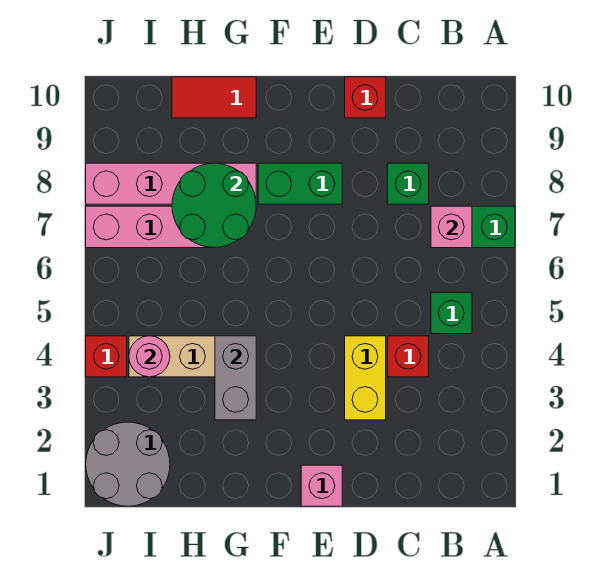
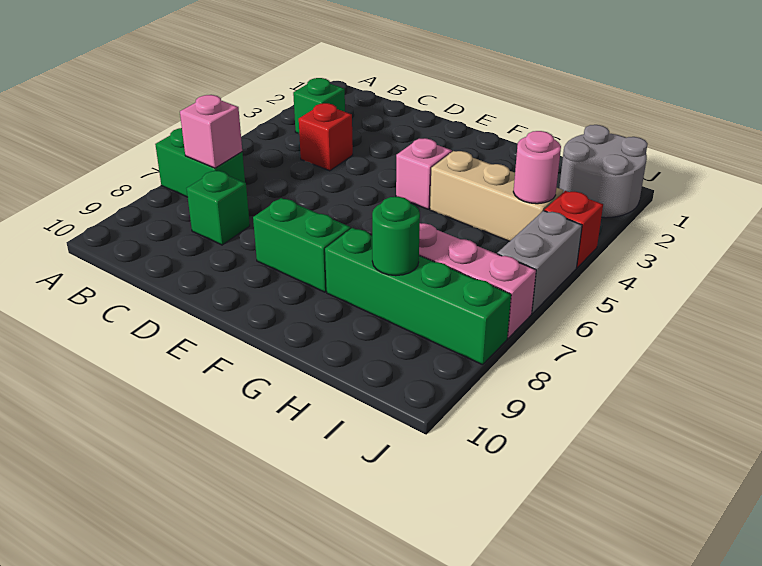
green brick B5 level 1 -> green brick B3 level 1
yellow brick D3:D4 level 1 -> none
red brick D10 level 1 -> none
pink brick E1 level 1 -> pink brick F4 level 1
grey brick G3:G4 level 2 -> grey brick J5:J6 level 1
green round brick G7:H8 level 2 -> green round brick H8 level 2
pink brick G8:J8 level 1 -> green brick G8:J8 level 1
red tile G10:H10 level 1 -> none

